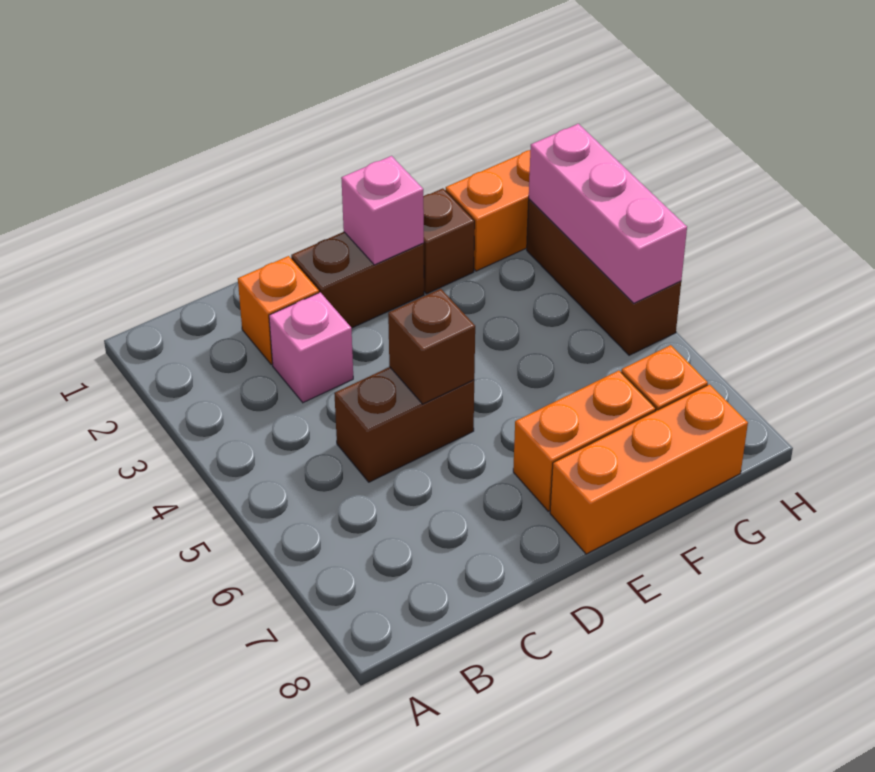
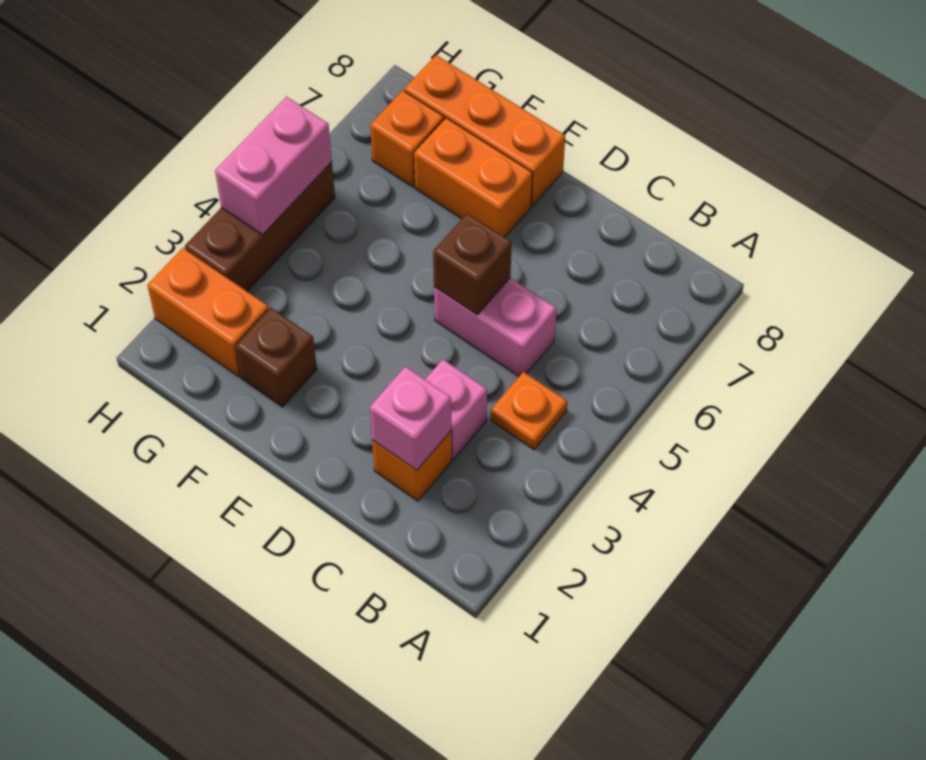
none -> orange plate B4 level 1
brown brick C5:D5 level 1 -> pink brick C5:D5 level 1
brown brick D2:E2 level 1 -> none
pink brick E2 level 2 -> pink brick C2 level 2
pink brick H3:H5 level 2 -> pink brick H4:H5 level 2

